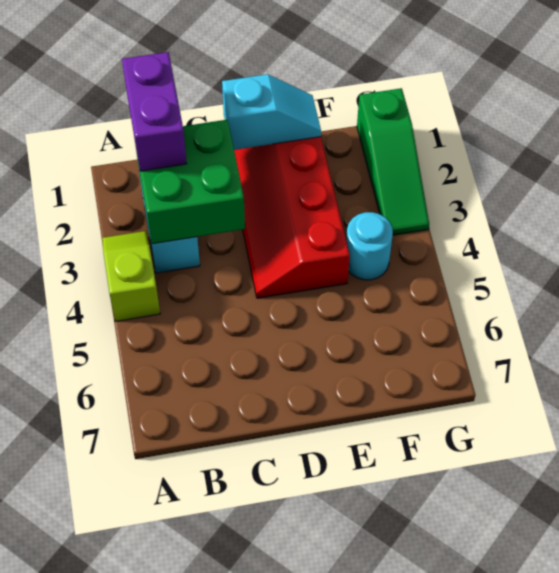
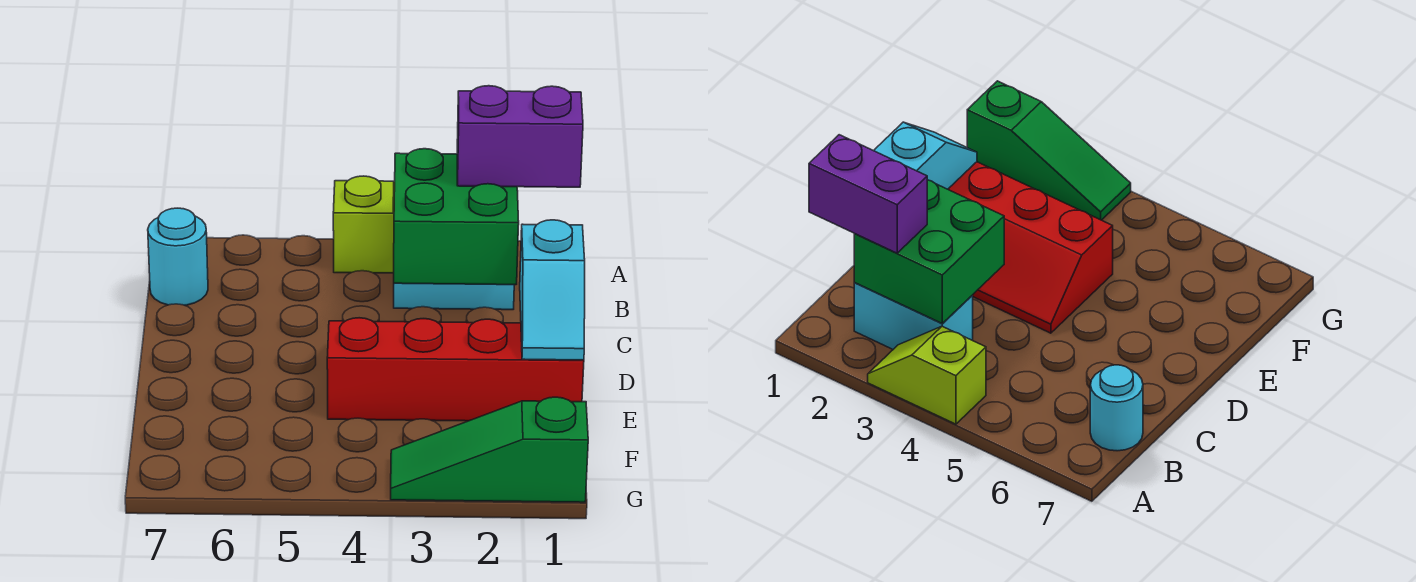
cyan round brick F4 level 1 -> cyan round brick B7 level 1

